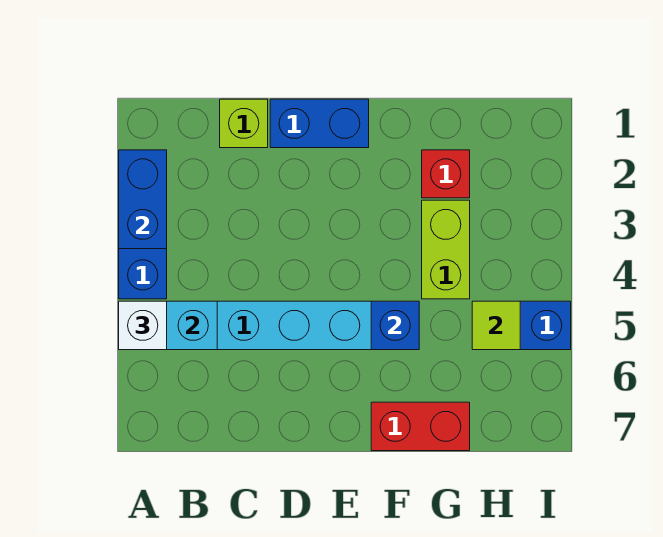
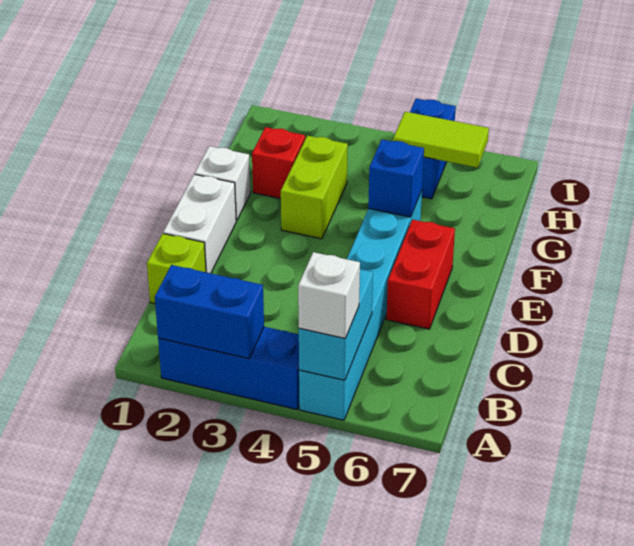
blue brick D1:E1 level 1 -> white brick D1:E1 level 1
none -> white brick F1 level 1
red brick F7:G7 level 1 -> red brick D6:E6 level 1
lime brick G3:G4 level 1 -> lime brick F3:G3 level 1
lime tile H5 level 2 -> lime tile H5:H6 level 2

